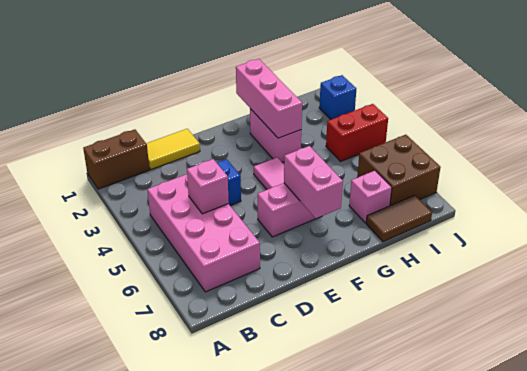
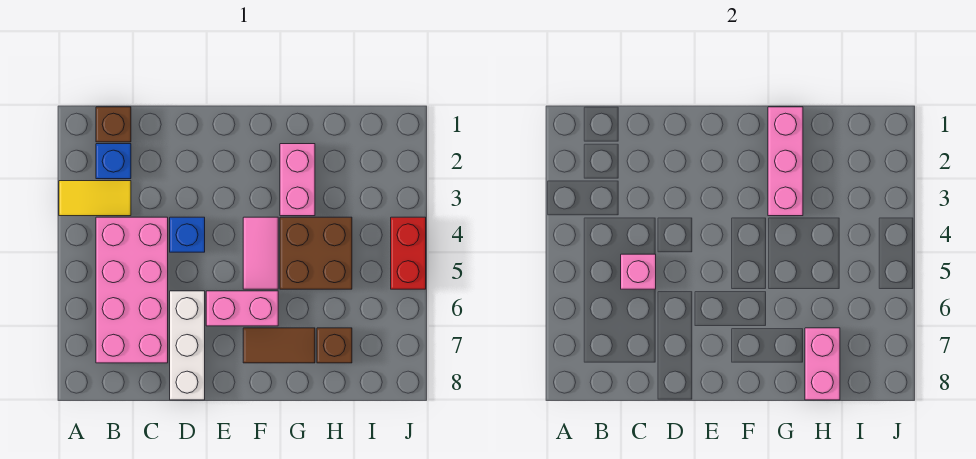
brown brick A1:B1 level 1 -> brown brick B1 level 1
yellow tile C1:D1 level 1 -> yellow tile A3:B3 level 1
none -> white brick D6:D8 level 1
pink brick F6:F7 level 2 -> pink brick H7:H8 level 2
pink brick H7 level 1 -> brown brick H7 level 1
brown tile H8:I8 level 1 -> brown tile F7:G7 level 1
red brick I4:J4 level 1 -> red brick J4:J5 level 1
brown brick I6:J7 level 1 -> brown brick G4:H5 level 1
blue brick J2 level 1 -> blue brick B2 level 1

